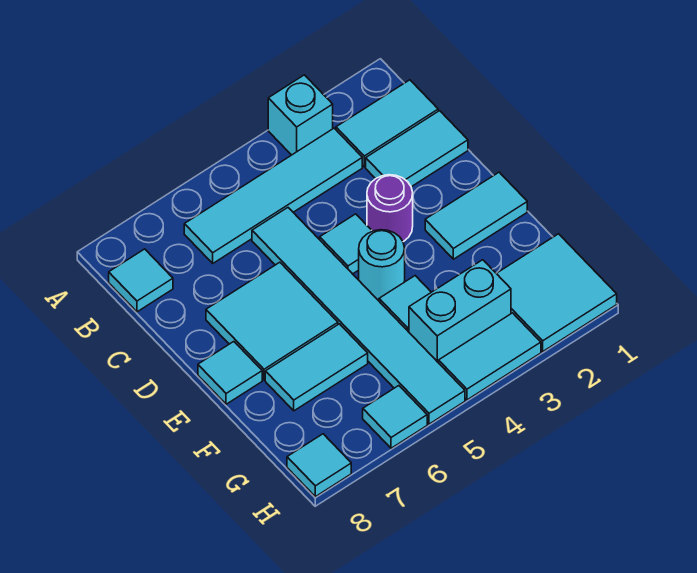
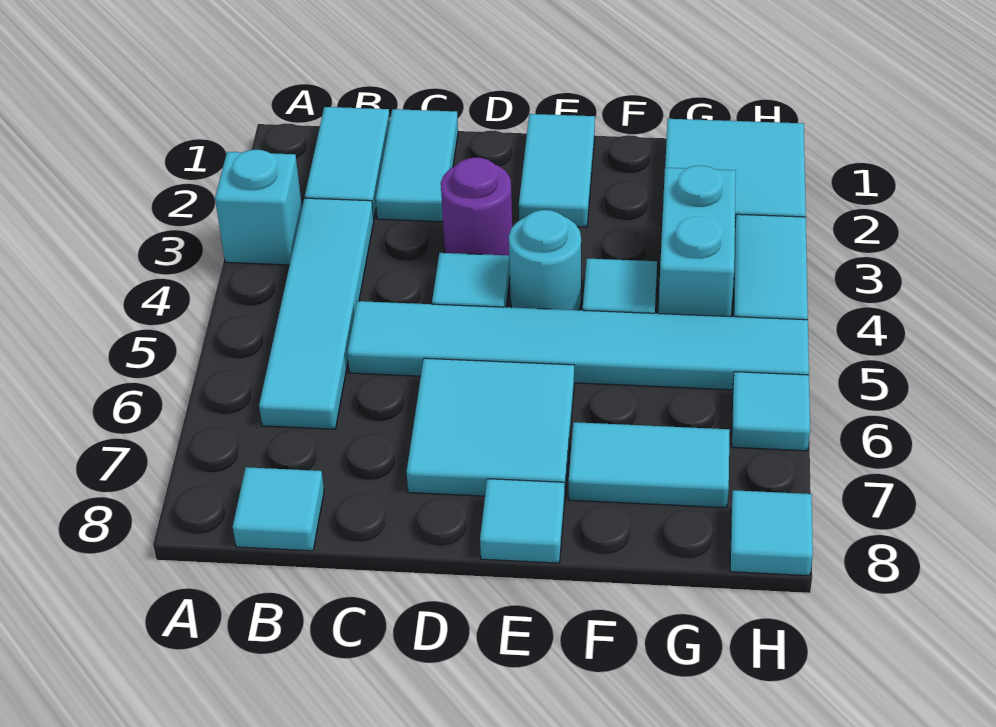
cyan tile F6:F7 level 1 -> cyan tile F7:G7 level 1

